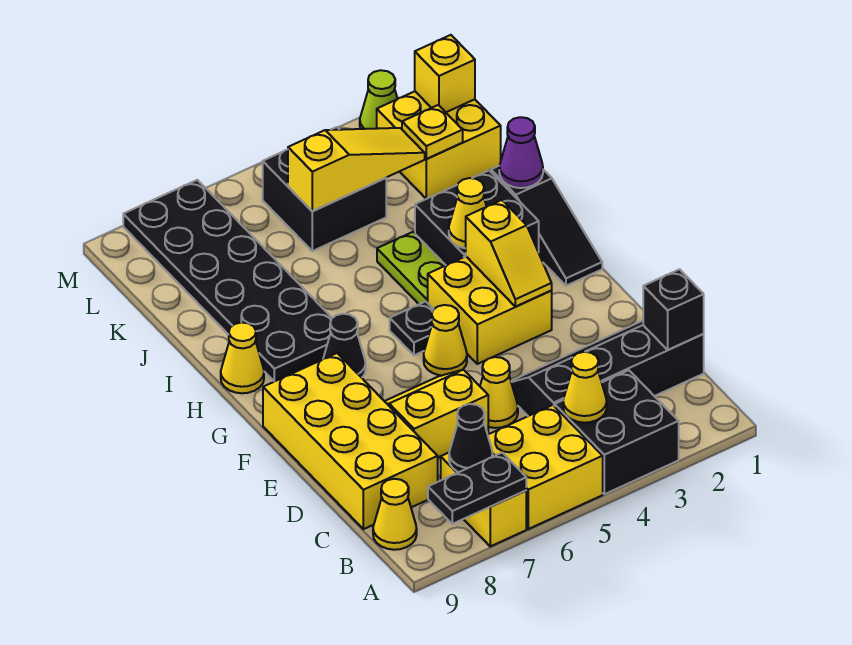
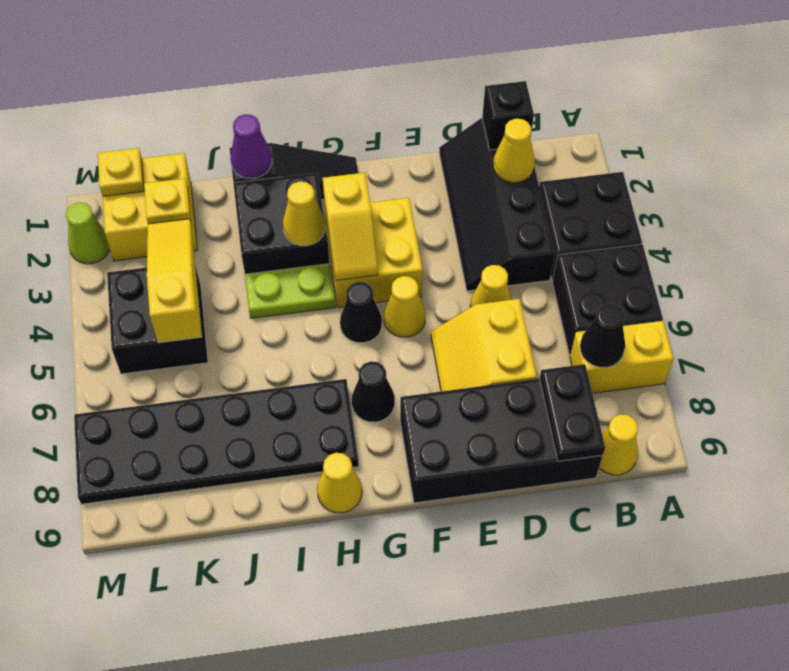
yellow brick A5:B6 level 1 -> black brick A5:B6 level 1
black plate A7:A8 level 2 -> black plate C8:C9 level 2
yellow cone B4 level 2 -> yellow cone C2 level 2
yellow brick C8:F9 level 1 -> black brick C8:F9 level 1
yellow slope F3:G3 level 2 top G -> yellow slope G3:G4 level 2 top 3
black plate G5 level 1 -> black cone G5 level 1
yellow brick L1 level 2 -> yellow plate L1 level 2

